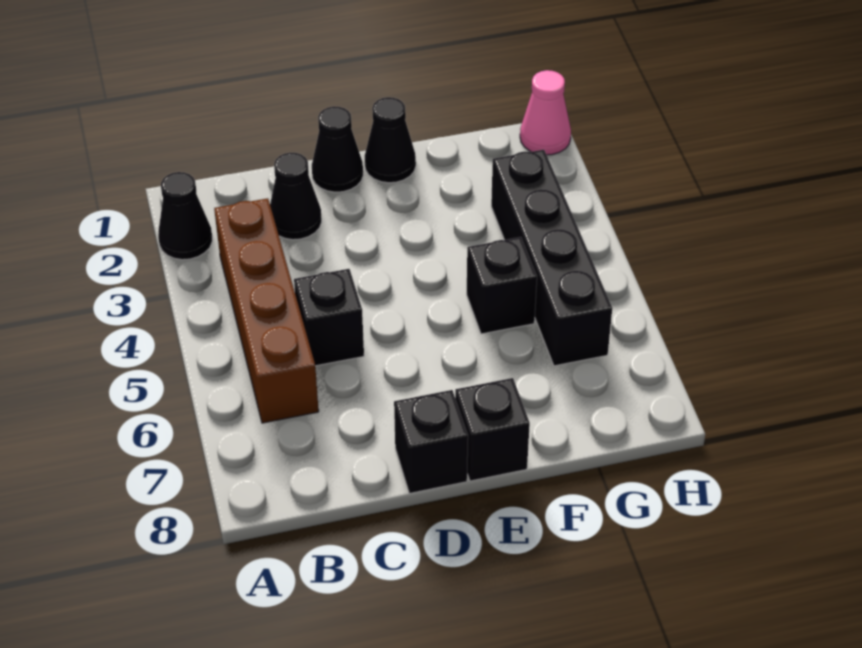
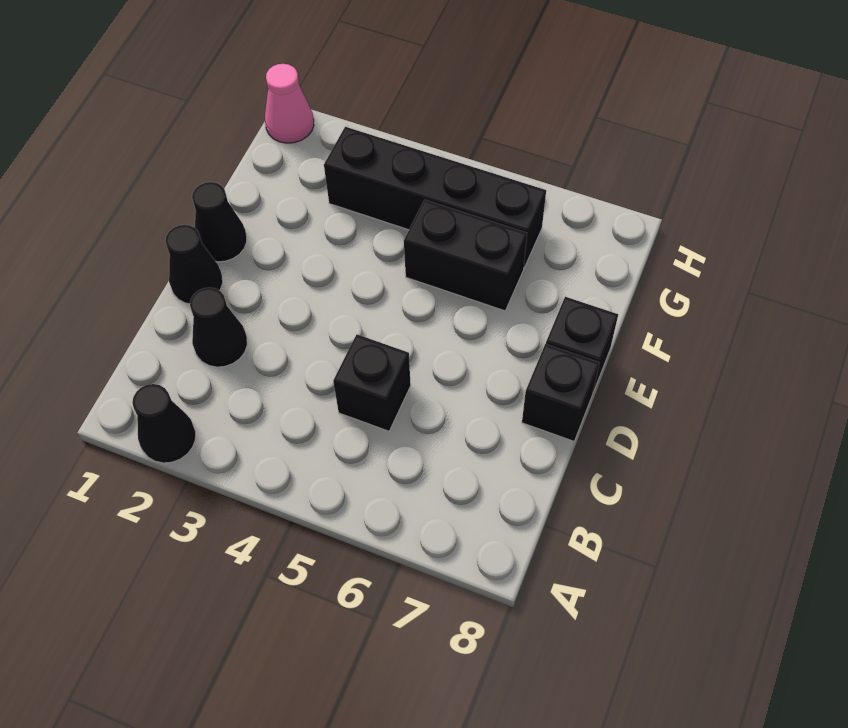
brown brick B3:B6 level 1 -> none
black brick F5 level 1 -> black brick F5:F6 level 1

